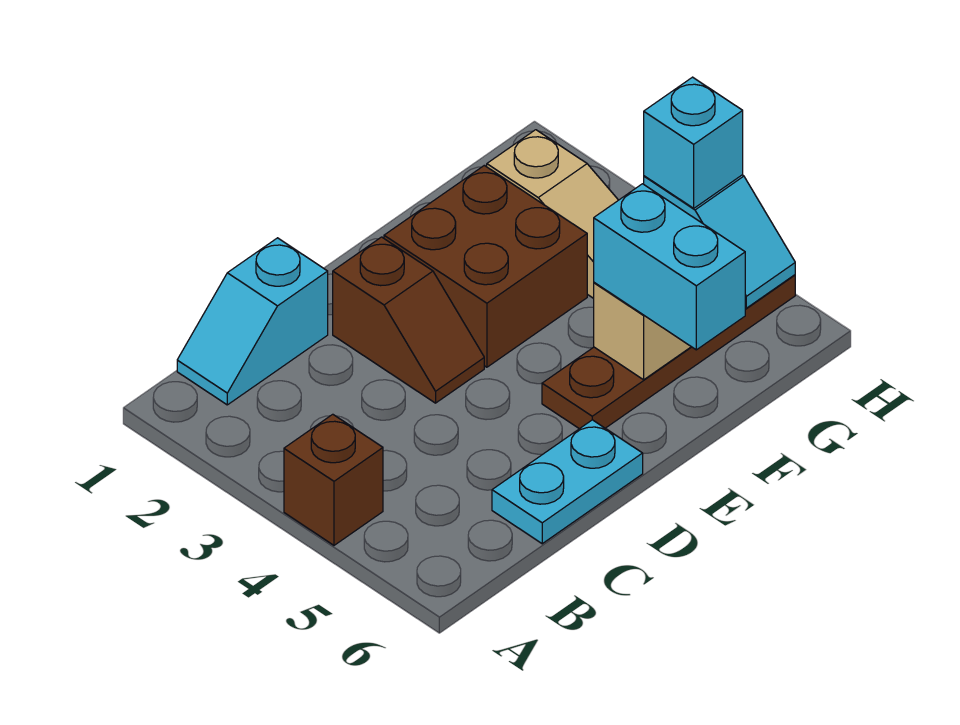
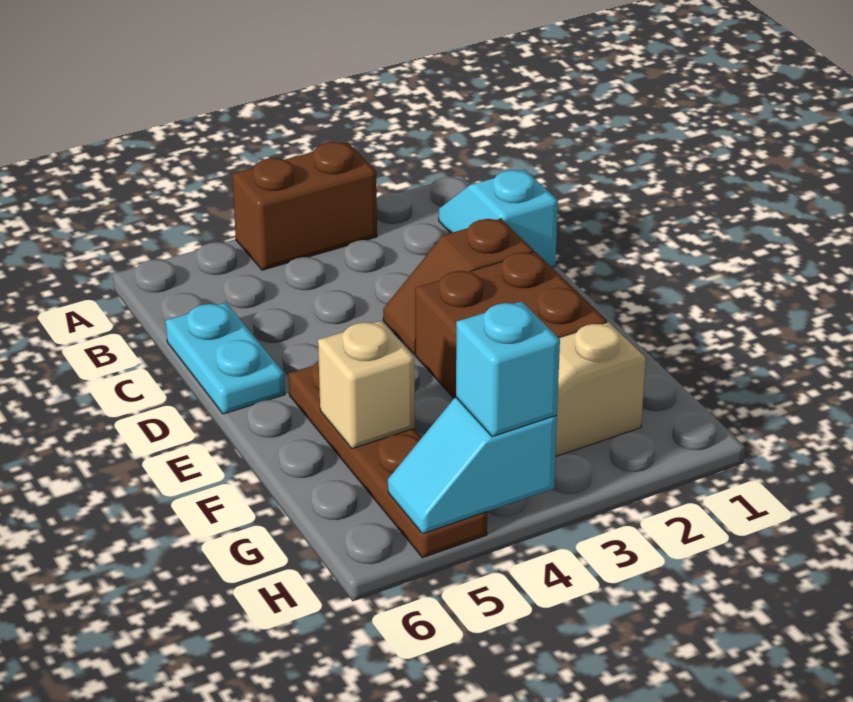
brown brick A4 level 1 -> brown brick A3:A4 level 1
cyan brick F5:F6 level 3 -> none

